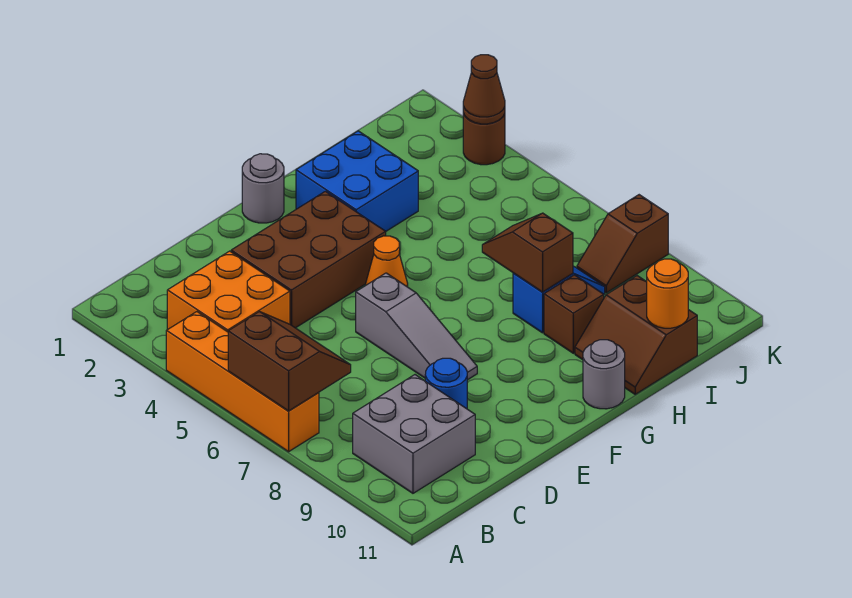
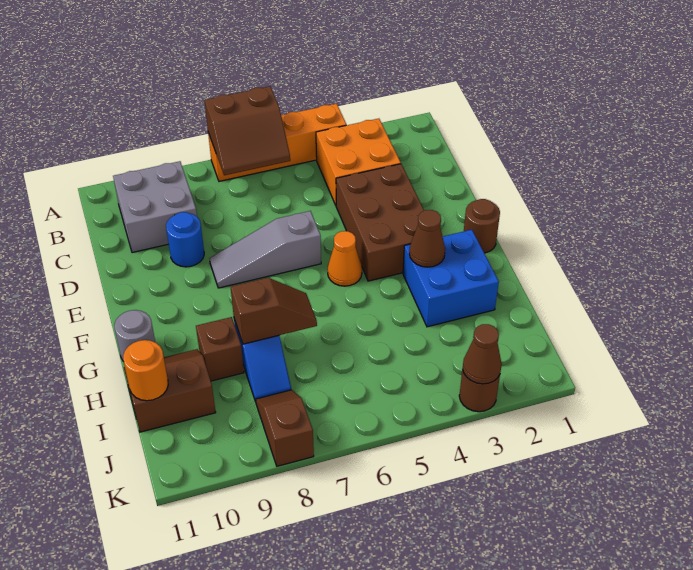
grey round brick F1 level 1 -> brown round brick F1 level 1
none -> brown cone G3 level 2

